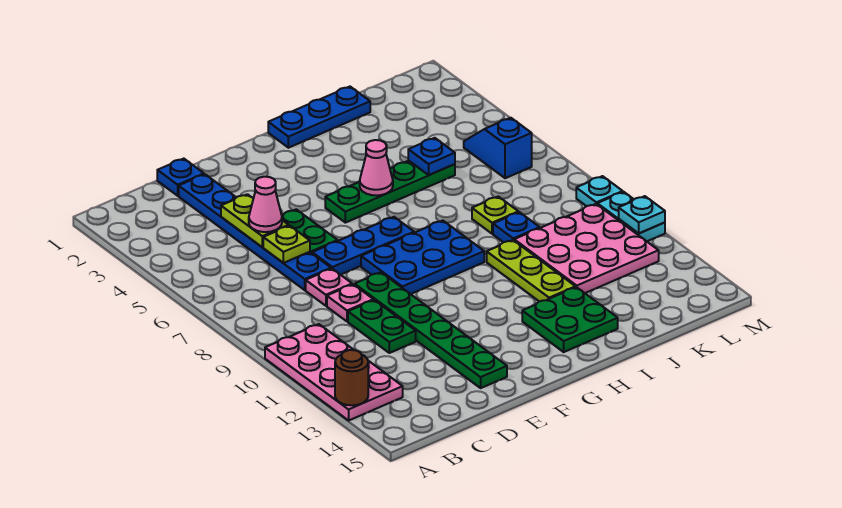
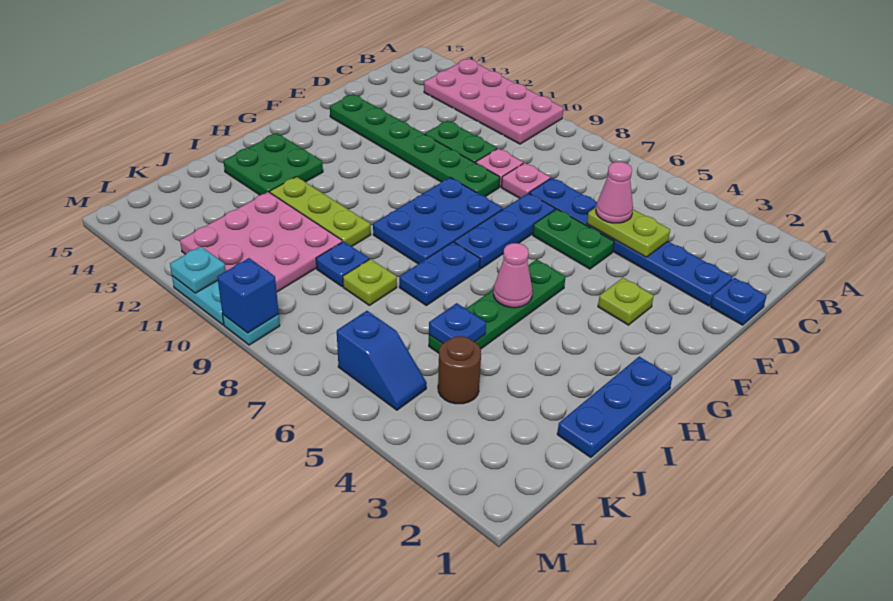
brown round brick A13 level 2 -> brown round brick K4 level 1
lime plate D6 level 2 -> lime plate F3 level 1
none -> blue plate H7:I7 level 1
none -> blue brick M9 level 2

